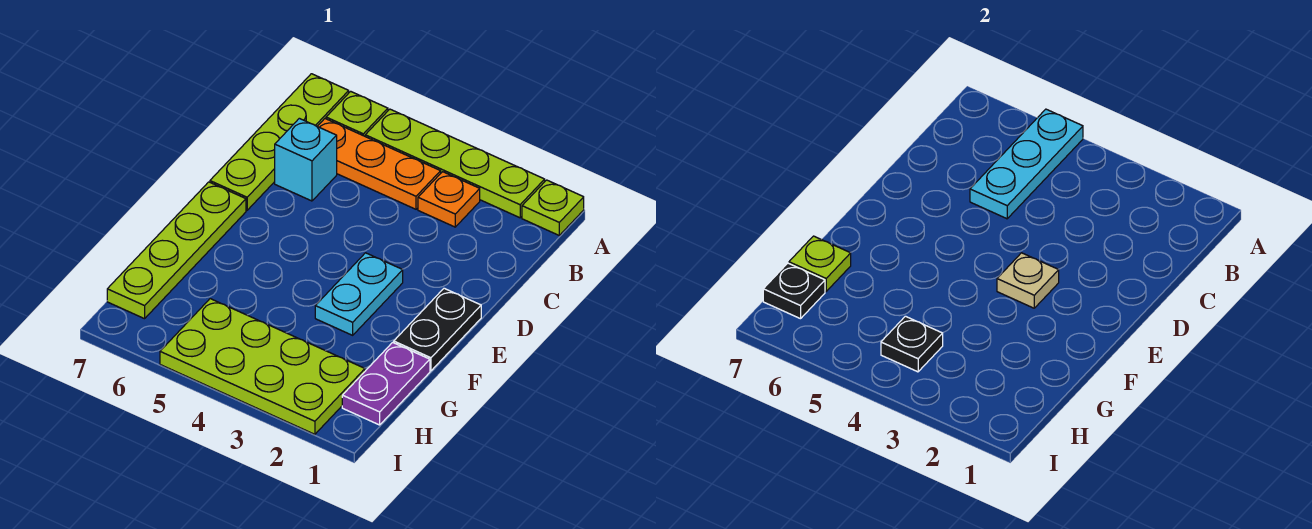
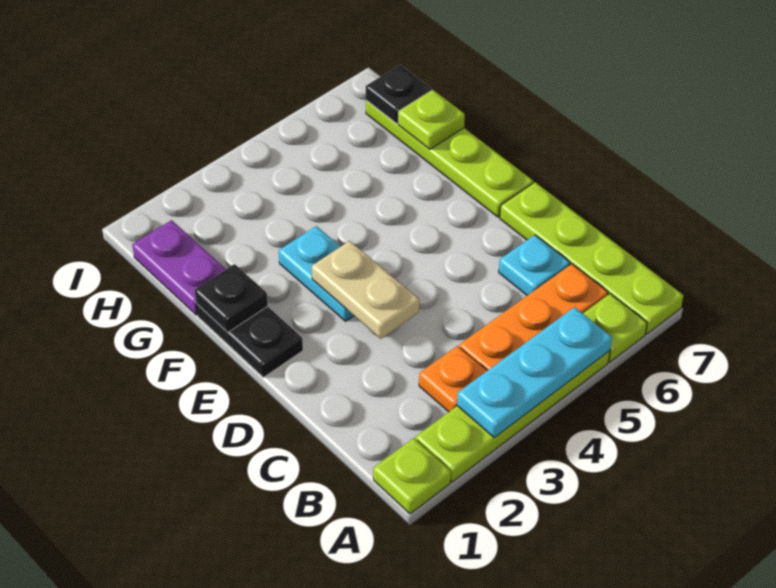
cyan plate A5:C5 level 2 -> cyan plate A3:A5 level 2
cyan brick C6 level 1 -> cyan plate C6 level 1
tan plate E3 level 2 -> tan plate D3:E3 level 2
lime plate H2:I5 level 1 -> none
black plate H4 level 2 -> black plate F1 level 2

